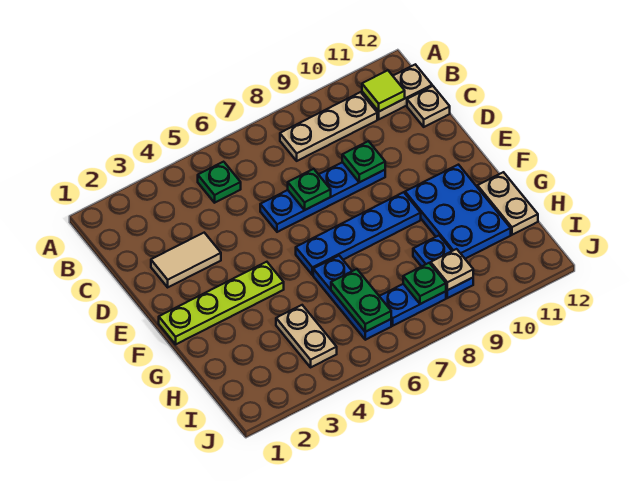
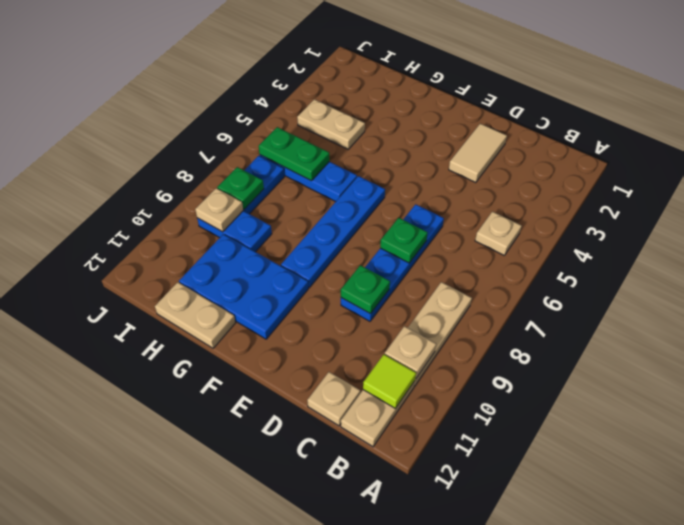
green plate B5 level 1 -> tan plate B5 level 1
none -> tan plate B10 level 2
lime plate F1:F4 level 1 -> none

